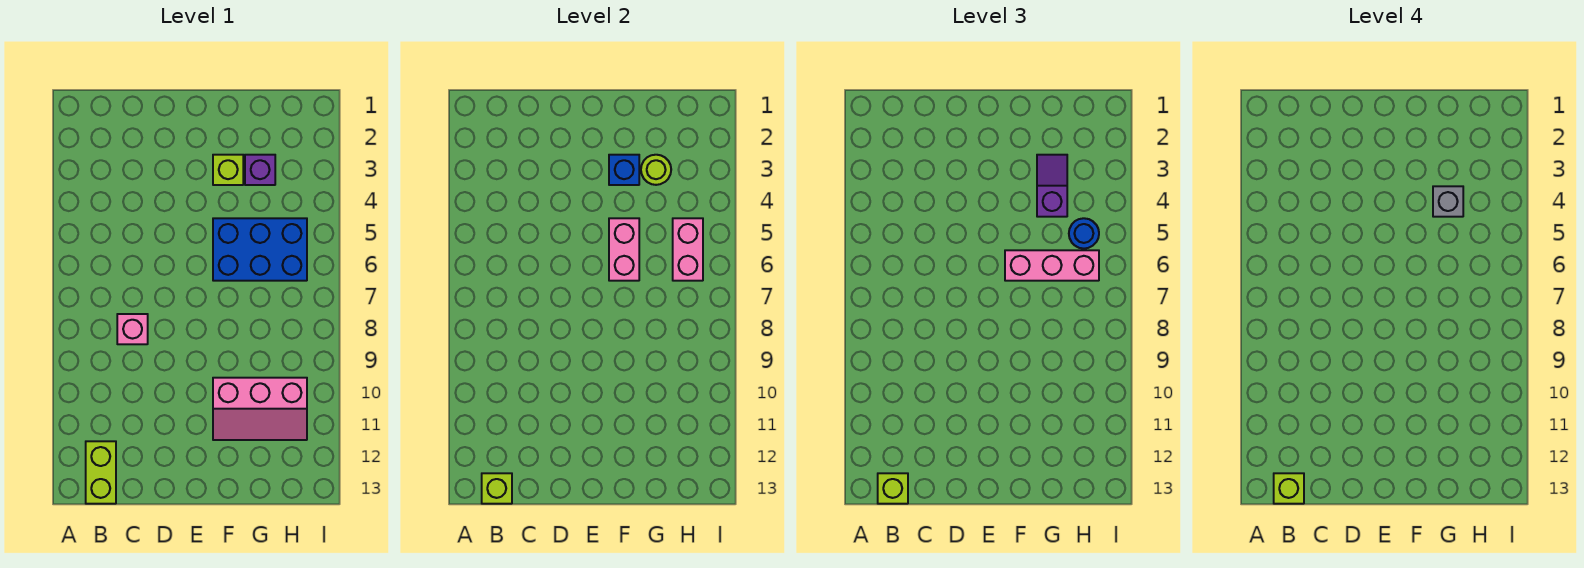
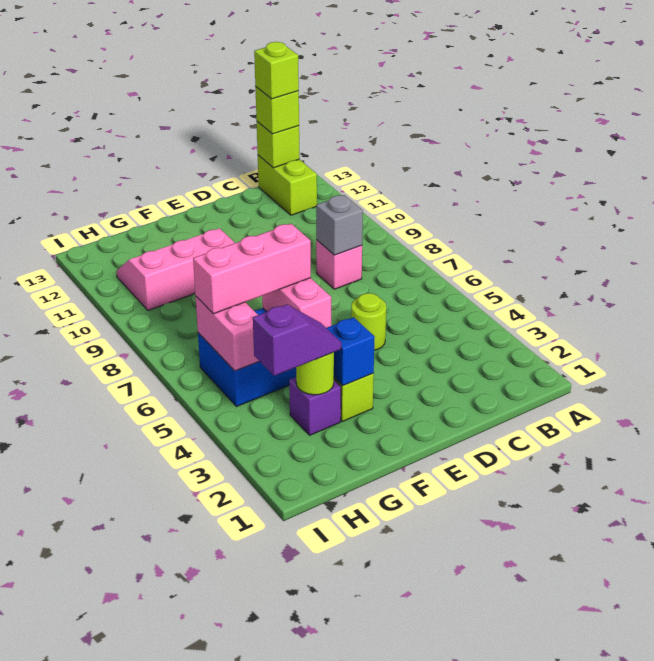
none -> lime round brick D5 level 1
purple slope G3:G4 level 3 top 4 -> purple slope G3:H3 level 3 top H
grey brick G4 level 4 -> grey brick C8 level 2
blue round brick H5 level 3 -> none

